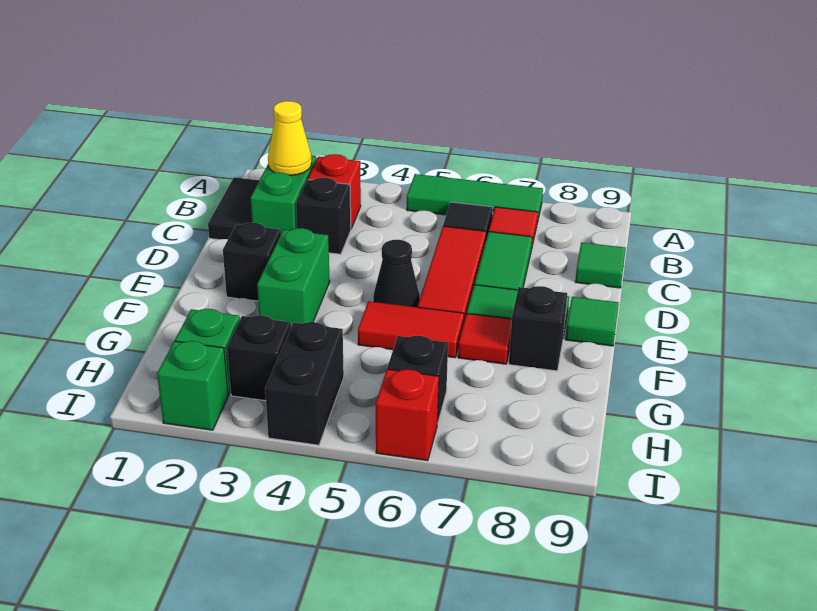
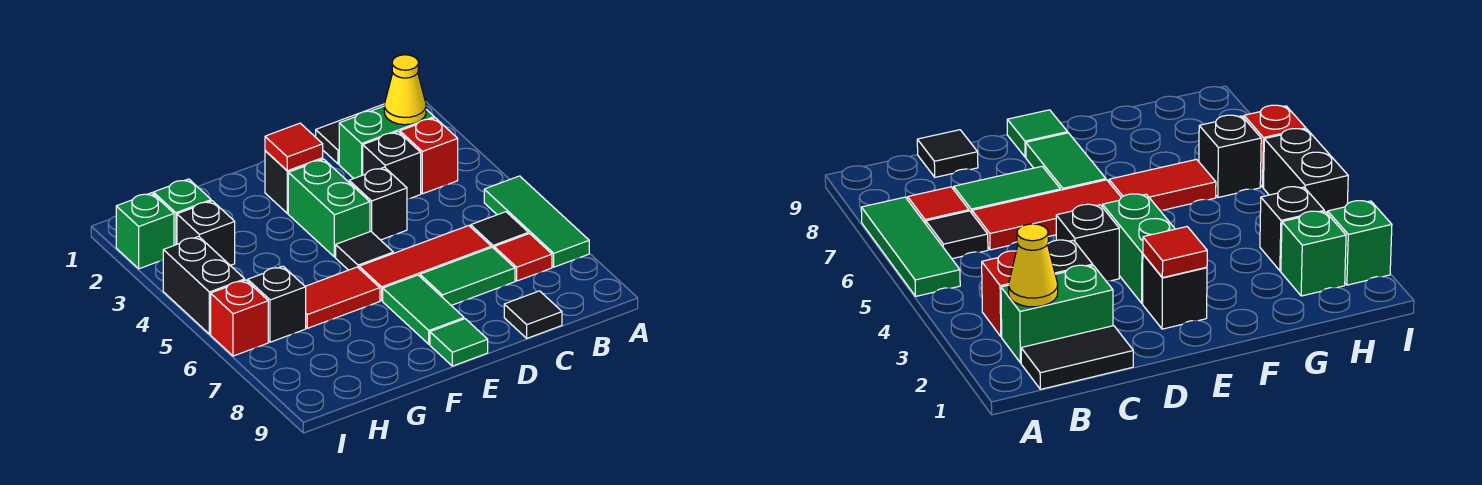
green tile C9 level 1 -> black tile C9 level 1
green brick E3:F3 level 1 -> green brick E3:E4 level 1
black cone E5 level 1 -> black tile E5 level 1
red tile F5:F6 level 1 -> red tile F6:G6 level 1
red tile F7 level 1 -> red tile E2 level 2
black brick F8 level 1 -> black brick D4 level 1
black brick H4:I4 level 1 -> black brick I4:I5 level 1

